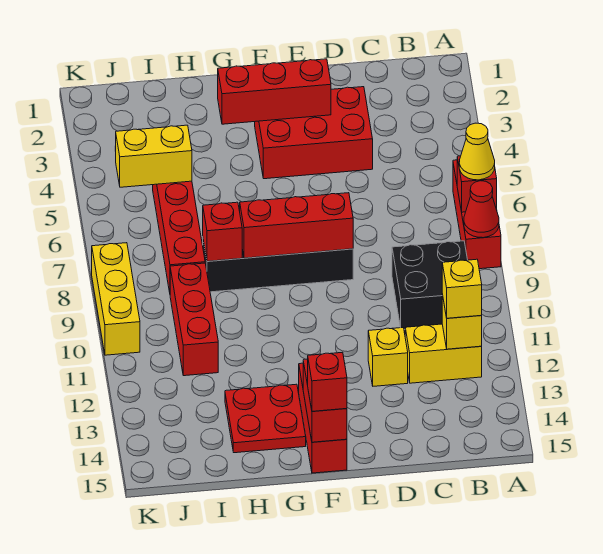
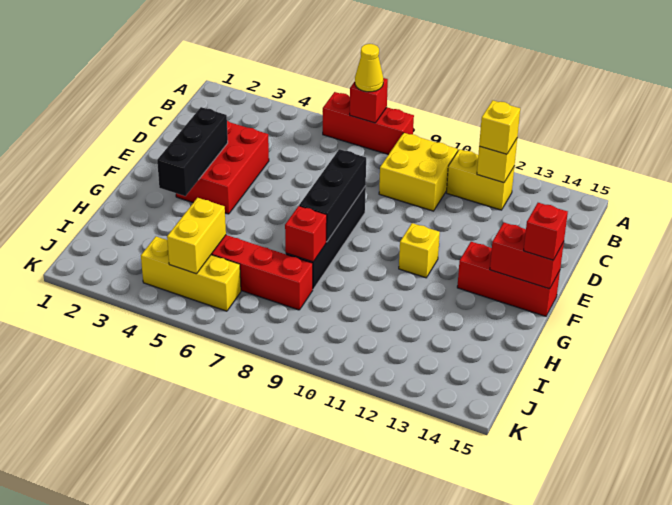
red cone A8 level 2 -> none
black brick B9:C10 level 1 -> yellow brick B9:C10 level 1
yellow brick B12:C12 level 1 -> yellow brick B11:B12 level 1
yellow brick D12 level 1 -> yellow brick F11 level 1
red brick E3:G3 level 2 -> black brick E3:G3 level 2
red brick E8:G8 level 2 -> black brick E8:G8 level 2
red plate G13:H14 level 1 -> none
red brick I9:I11 level 1 -> none
yellow brick K8:K10 level 1 -> yellow brick J4:J6 level 1

